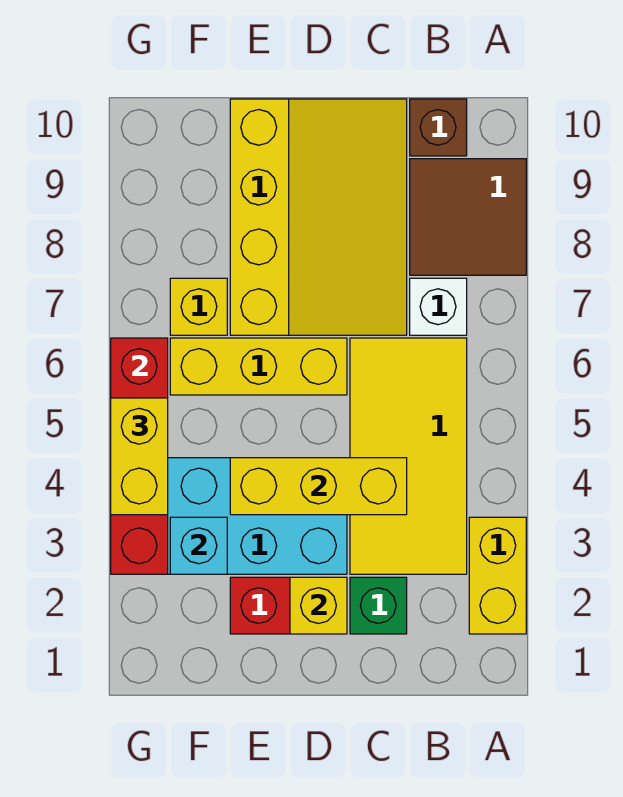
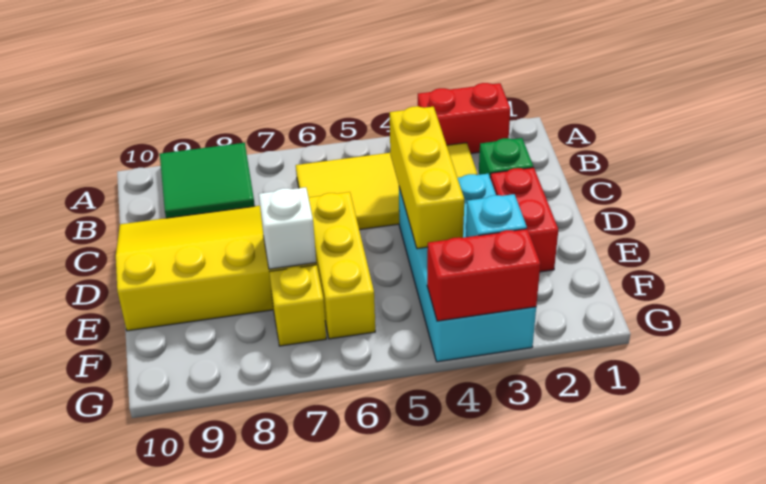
yellow brick A2:A3 level 1 -> red brick A2:A3 level 1
brown tile A8:B9 level 1 -> green tile A8:B9 level 1
white brick B7 level 1 -> white brick E7 level 2
brown brick B10 level 1 -> none
yellow brick D2 level 2 -> none
red brick G3:G6 level 2 -> red brick G3:G4 level 2
yellow brick G4:G5 level 3 -> none

